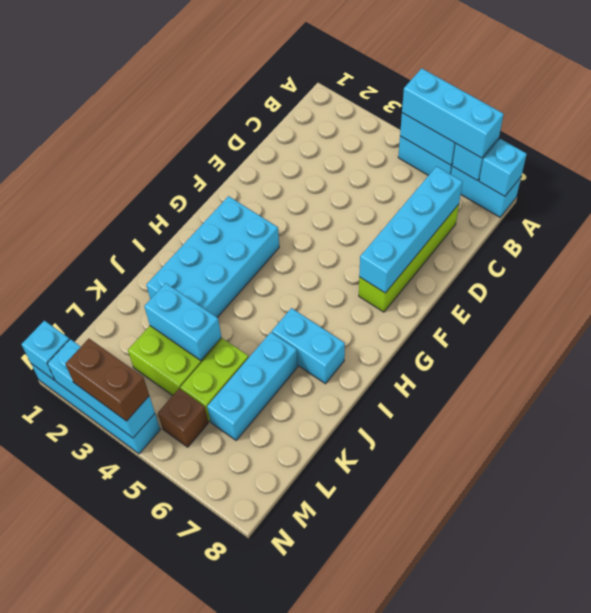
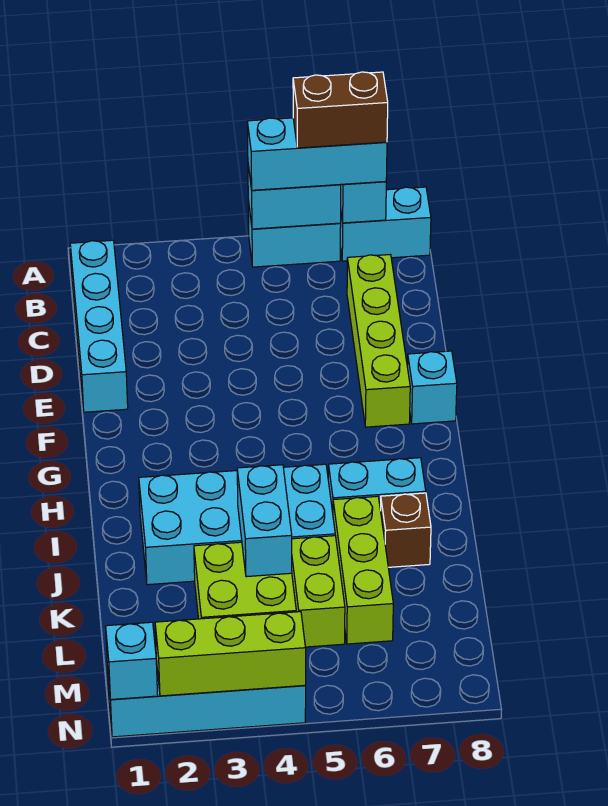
cyan brick A8 level 2 -> cyan brick F8 level 1
cyan brick C7:F7 level 2 -> cyan brick B1:E1 level 1
cyan brick G2:J3 level 1 -> cyan brick I2:J5 level 1
cyan brick J6:L6 level 1 -> lime brick J6:L6 level 1
cyan brick K3:K4 level 2 -> cyan brick J4:K4 level 2
brown brick M5 level 1 -> brown brick J7 level 1
cyan brick N2:N4 level 2 -> lime brick N2:N4 level 2
brown brick N3:N4 level 3 -> brown brick A6:A7 level 4

